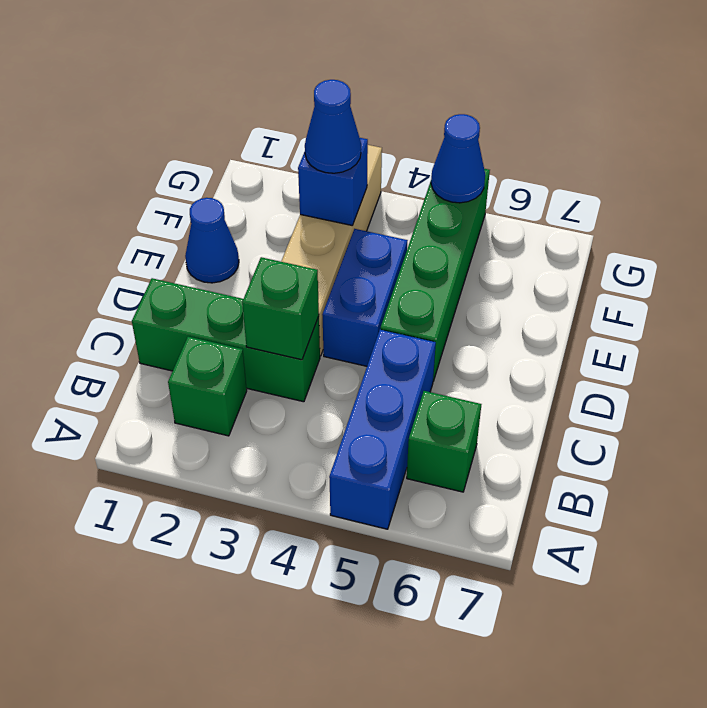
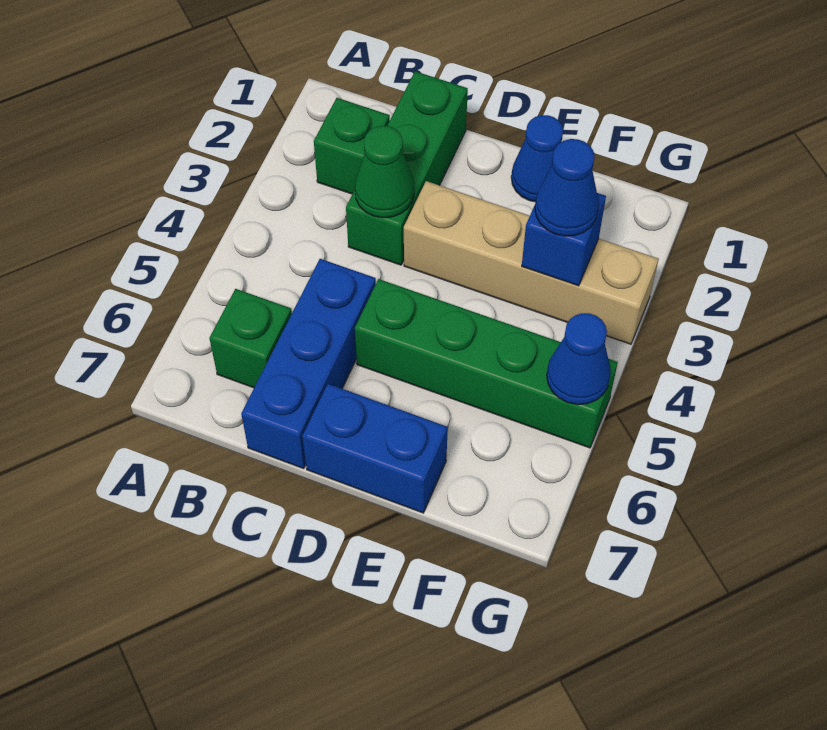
blue brick A5:C5 level 1 -> blue brick C5:C7 level 1
green brick C3 level 2 -> green cone C3 level 2
blue brick D4:E4 level 1 -> blue brick D7:E7 level 1

